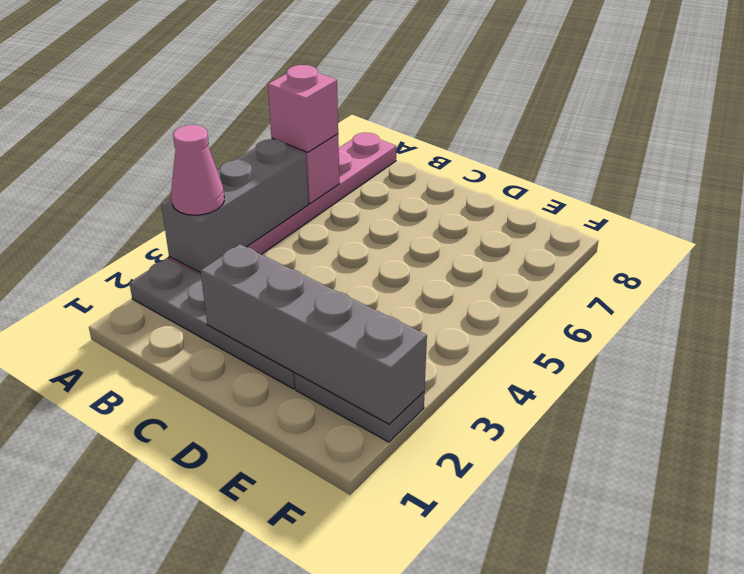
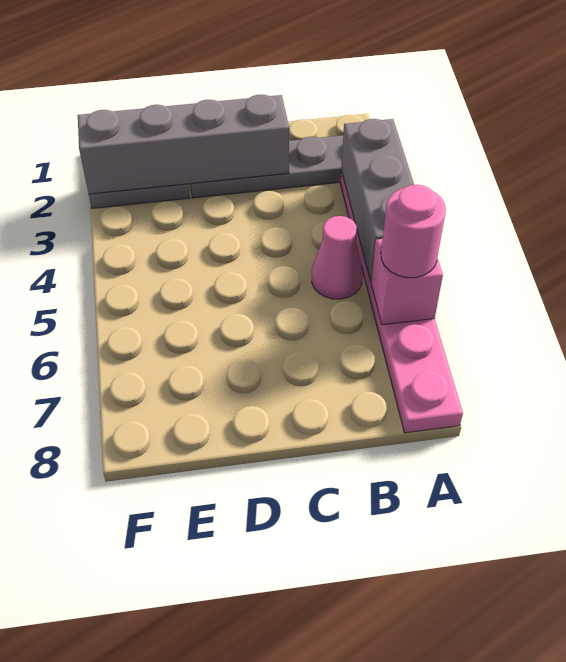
pink cone A3 level 3 -> pink cone B5 level 1
pink brick A6 level 3 -> pink round brick A6 level 3

